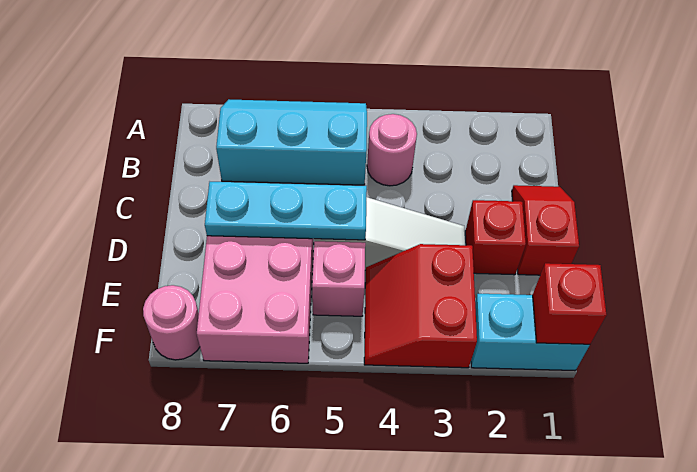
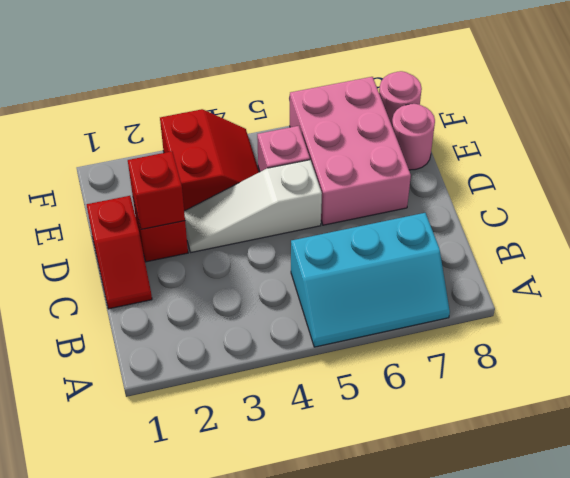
pink round brick B4 level 1 -> pink round brick E8 level 1
cyan plate D5:D7 level 2 -> none
cyan brick F1:F2 level 1 -> none
red brick F1 level 2 -> red brick D2 level 2

